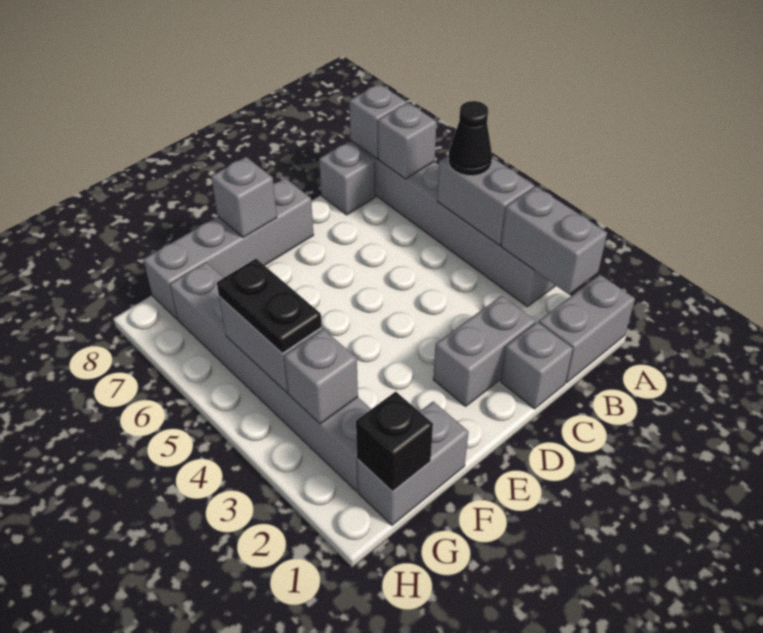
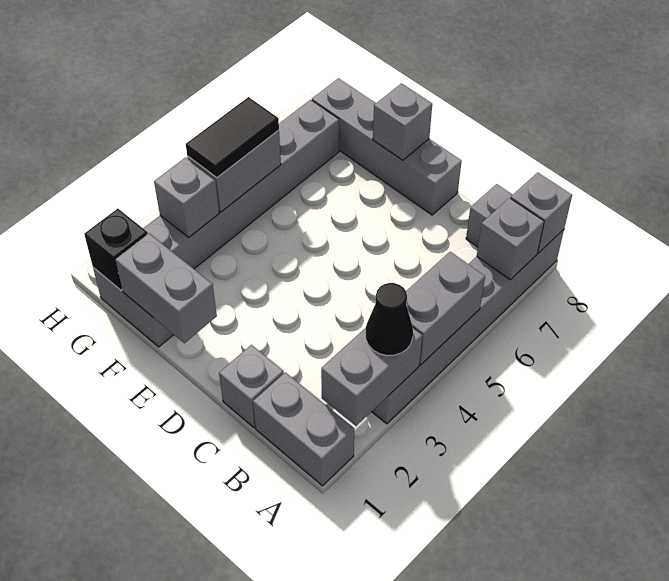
black cone A5 level 3 -> black cone A3 level 3
grey brick C2:D2 level 1 -> grey brick E1:F1 level 2
black plate G4:G5 level 3 -> black tile G4:G5 level 3

